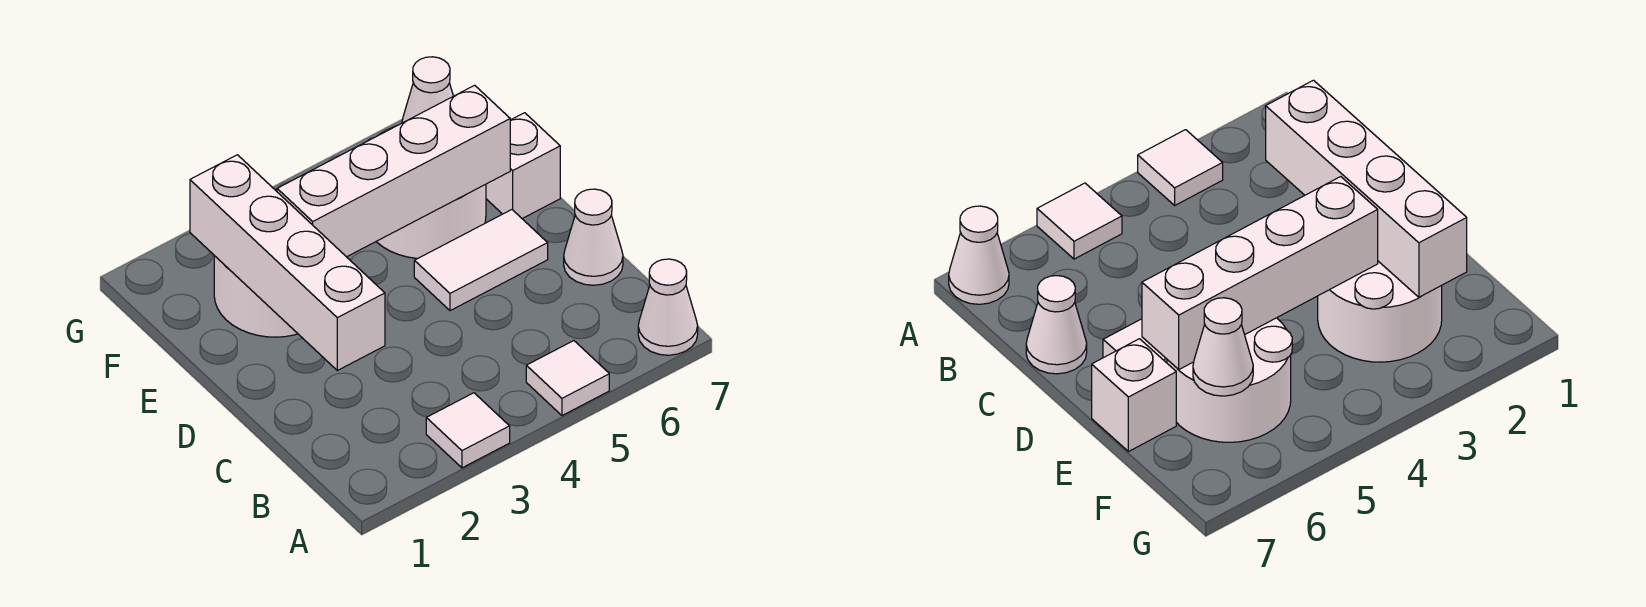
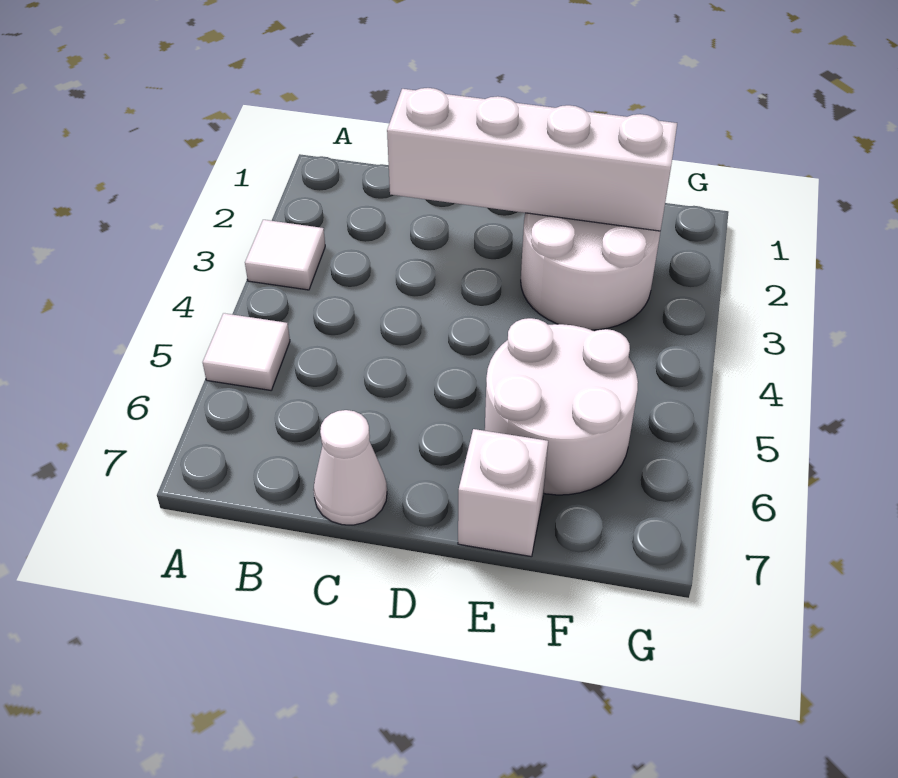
white cone A7 level 1 -> none
white tile D5:D6 level 1 -> none
white brick E3:E6 level 2 -> none
white cone F6 level 2 -> none

